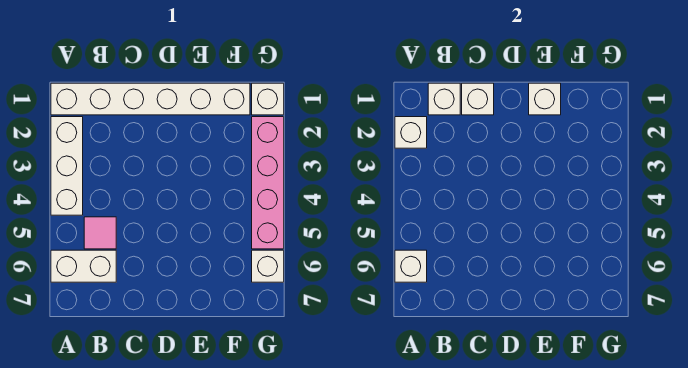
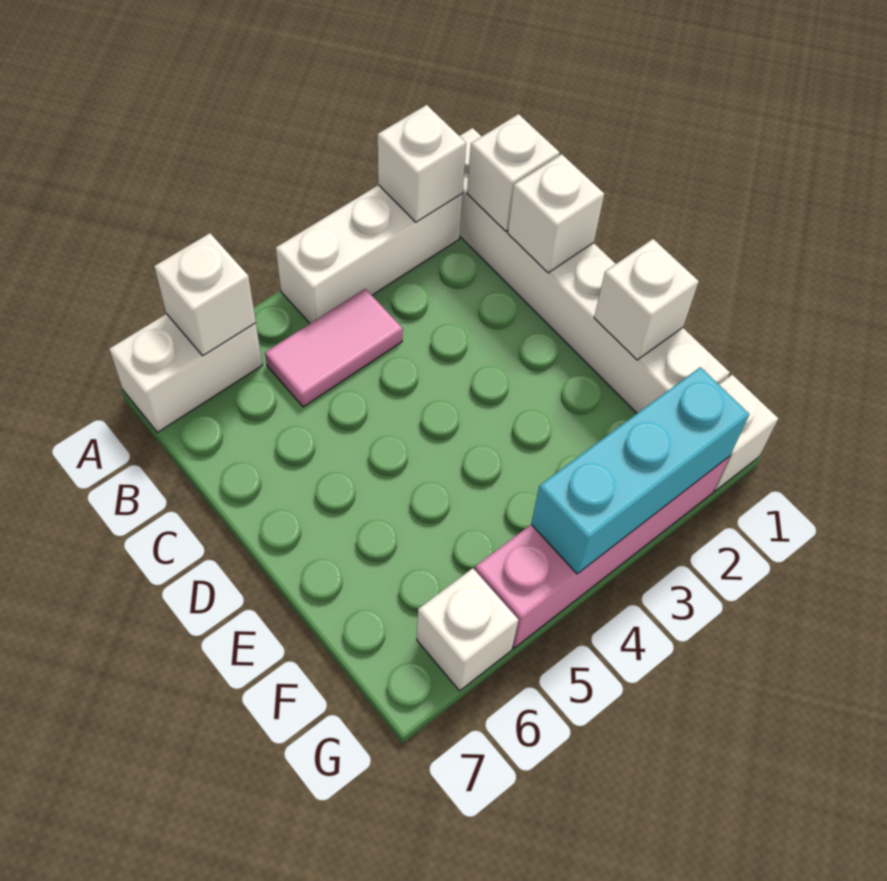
white brick A6:B6 level 1 -> white brick A6:A7 level 1
pink tile B5 level 1 -> pink tile B4:B5 level 1
none -> cyan brick G2:G4 level 2

